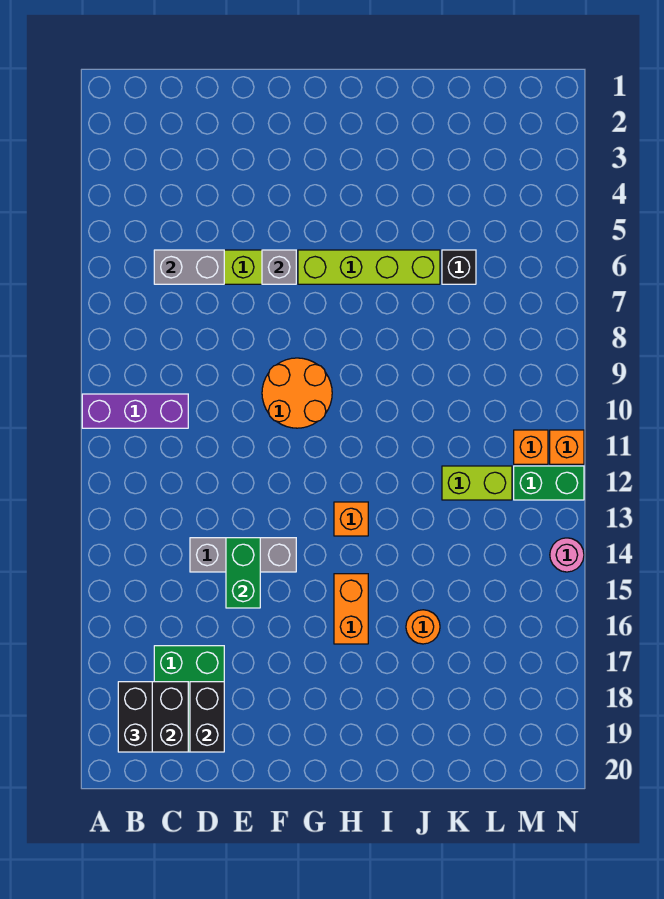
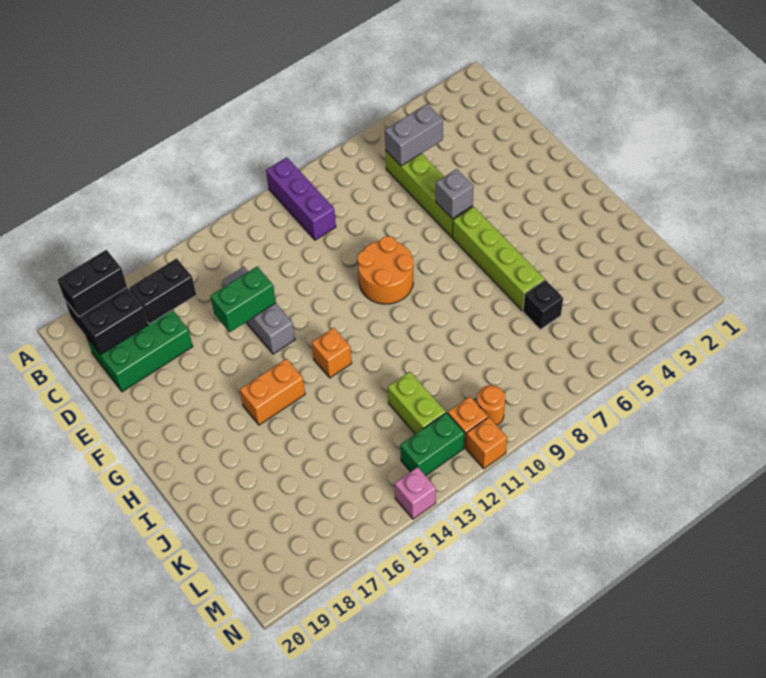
grey brick C6:D6 level 2 -> grey brick C5:C6 level 2
black brick D18:D19 level 2 -> black brick C16:C17 level 2
orange round brick J16 level 1 -> orange round brick M10 level 1
green brick M12:N12 level 1 -> green brick M12:M13 level 1
pink round brick N14 level 1 -> pink brick N14 level 1

